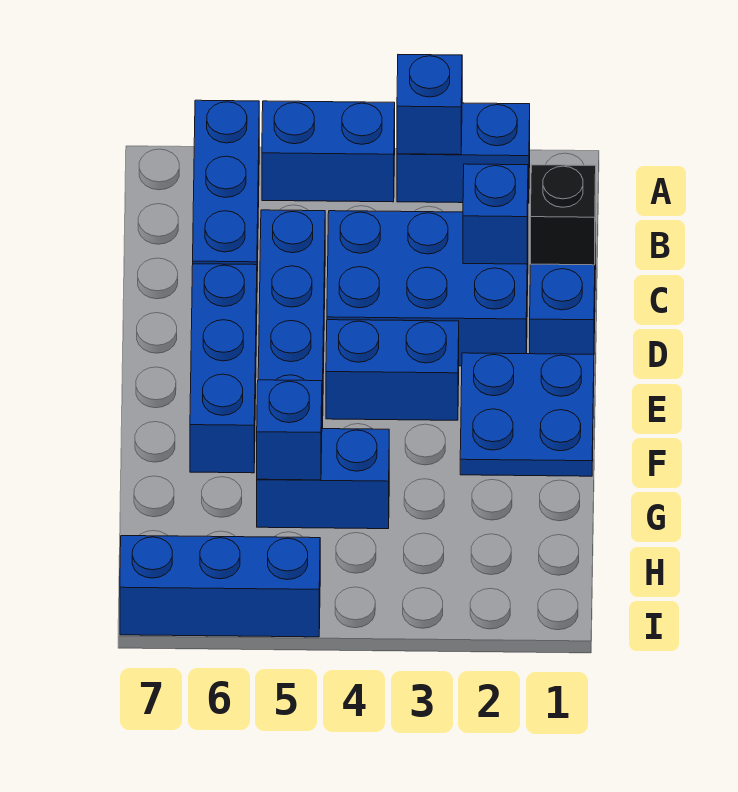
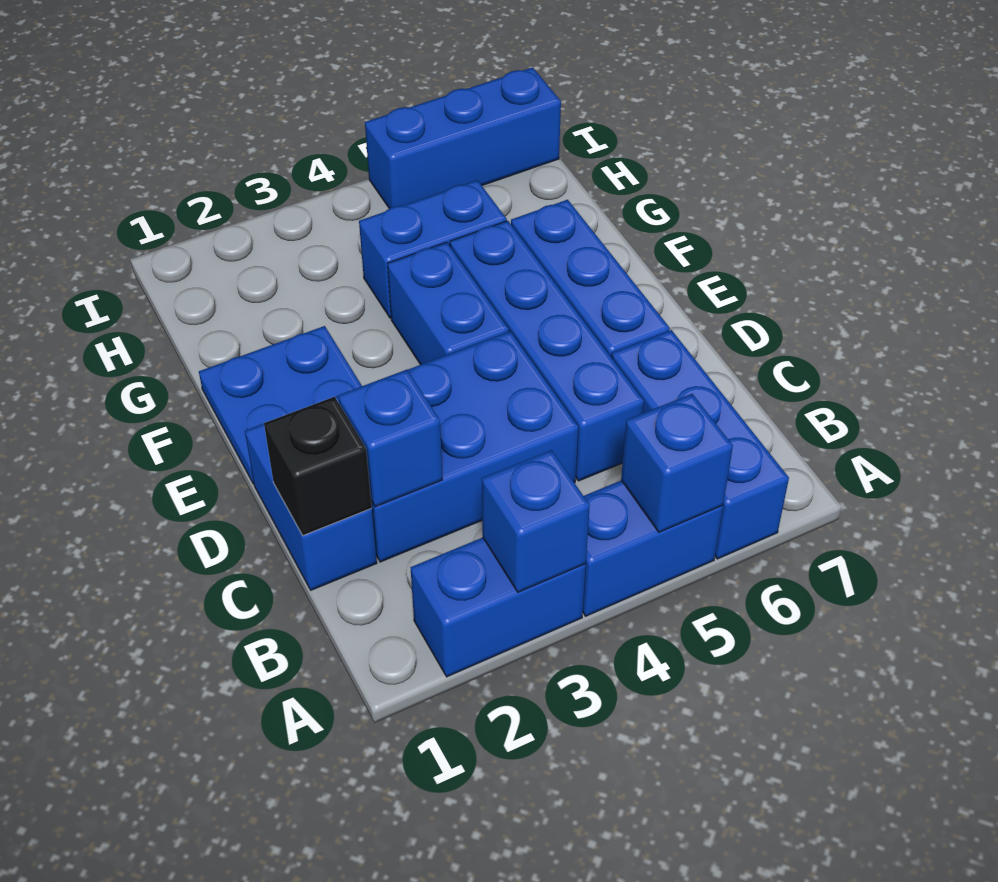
blue brick E3:E4 level 1 -> blue brick E4:F4 level 1
blue brick G5 level 2 -> blue brick A5 level 2

